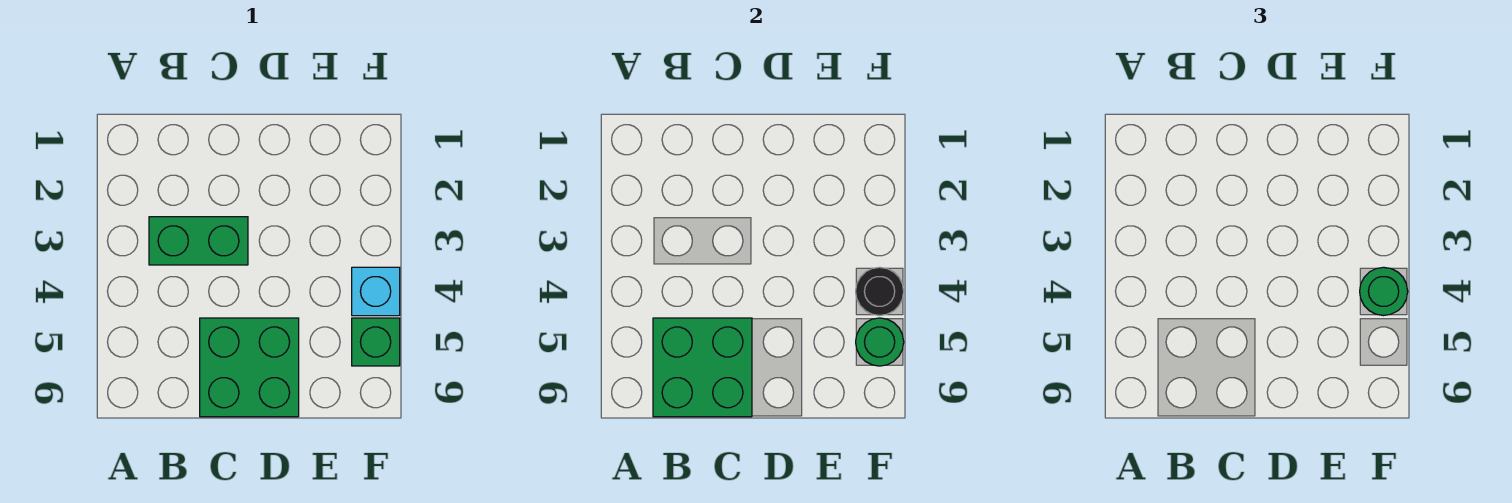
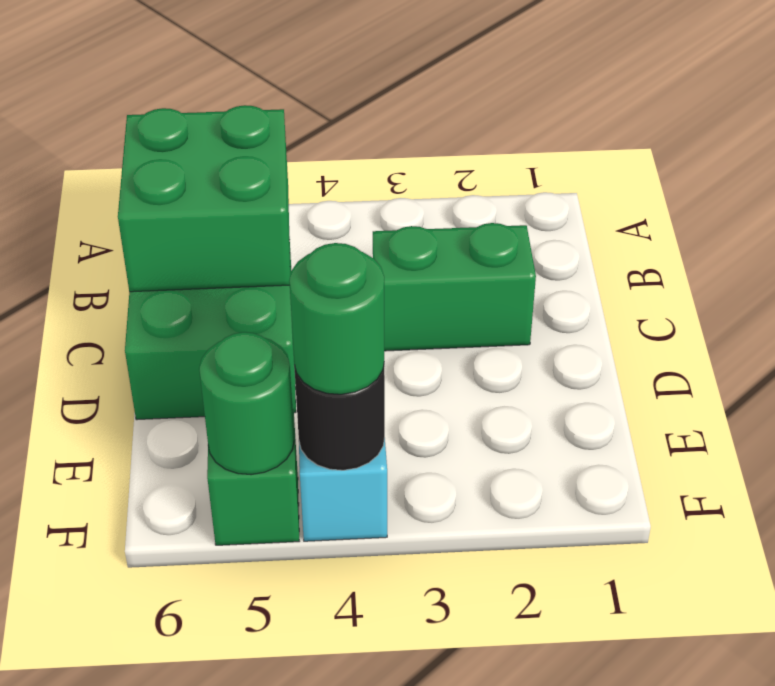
green brick B3:C3 level 1 -> green brick C2:C3 level 1

